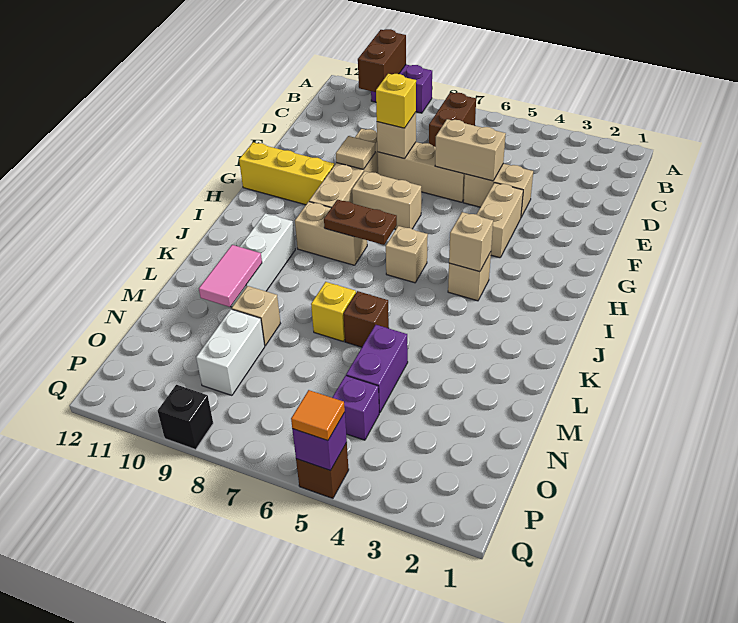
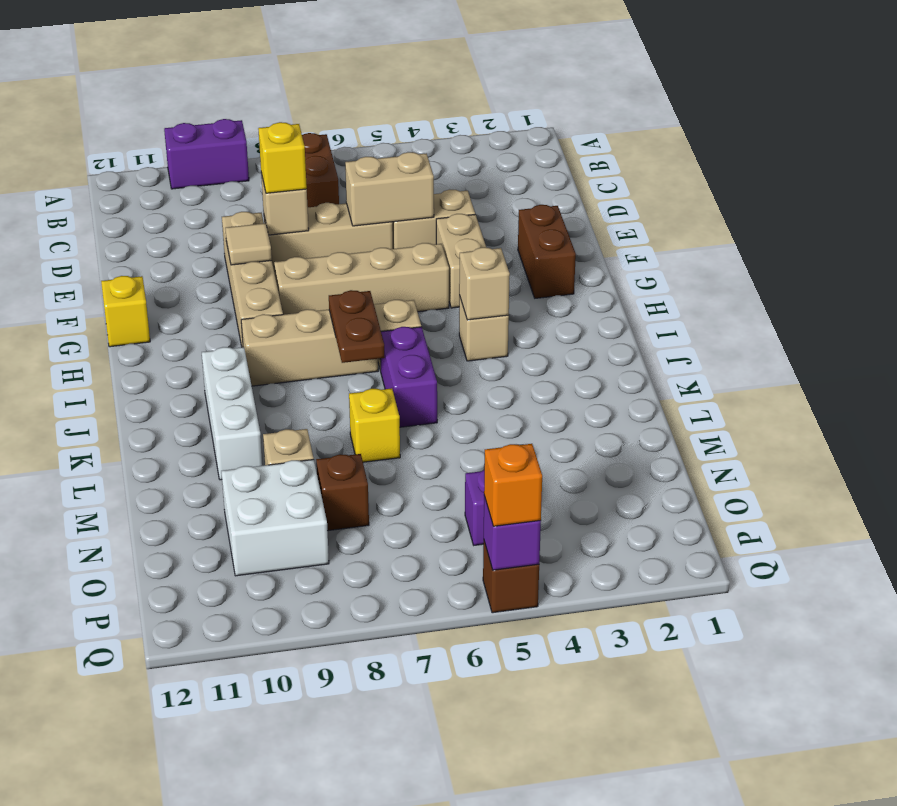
brown brick A10:B10 level 2 -> brown brick F2:G2 level 1
tan brick G7:G8 level 1 -> tan brick G5:G8 level 1
yellow brick G10:G12 level 1 -> yellow brick G12 level 1
brown plate I7:I8 level 2 -> brown plate I7:J7 level 2
tan brick I8:I9 level 1 -> tan brick I7:I9 level 1
brown brick L6 level 1 -> brown brick N8 level 1
pink tile L10:M10 level 2 -> none
purple brick M5:N5 level 1 -> purple brick J6:K6 level 1
white brick N9:O9 level 1 -> white brick N9:O10 level 1
orange tile Q5 level 3 -> orange brick Q5 level 3
black brick Q9 level 1 -> none

